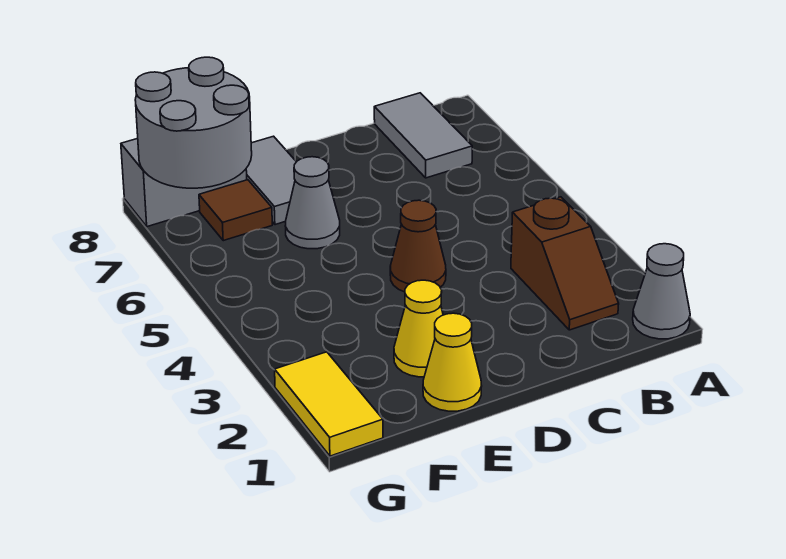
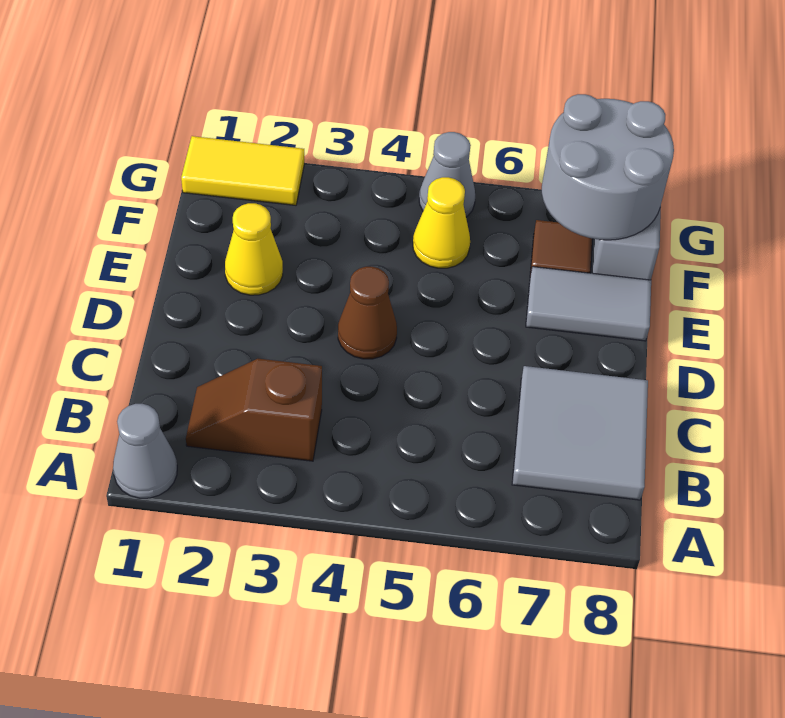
grey tile B7:B8 level 1 -> grey tile B7:C8 level 1
yellow cone E1 level 1 -> yellow cone F5 level 1
grey cone E6 level 1 -> grey cone G5 level 1

